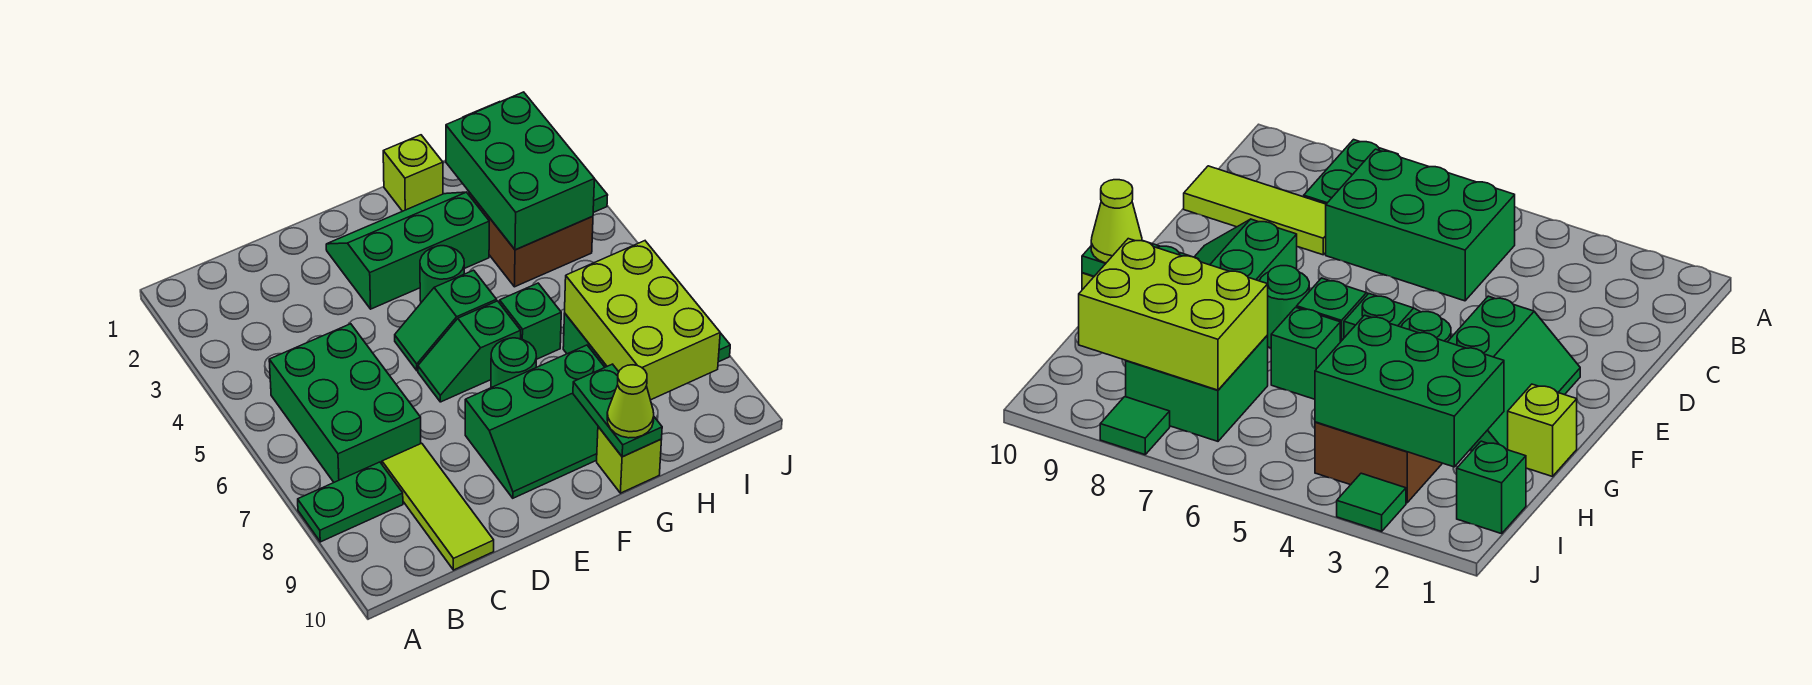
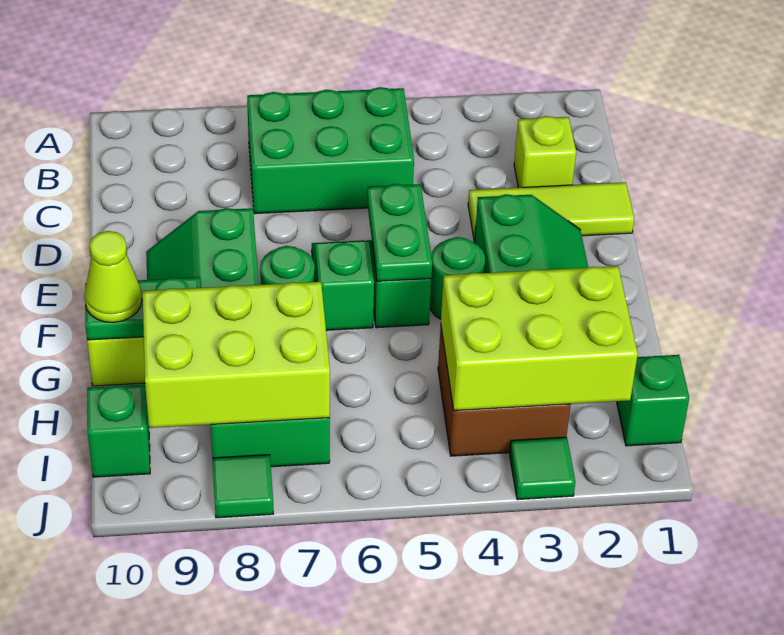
green plate A8:B8 level 1 -> green plate E5:F5 level 2
lime tile C8:C10 level 1 -> lime tile D1:D3 level 1
lime brick G1 level 1 -> lime brick C2 level 1
green brick G6 level 1 -> green brick I10 level 1
green brick H2:I4 level 2 -> lime brick H2:I4 level 2

